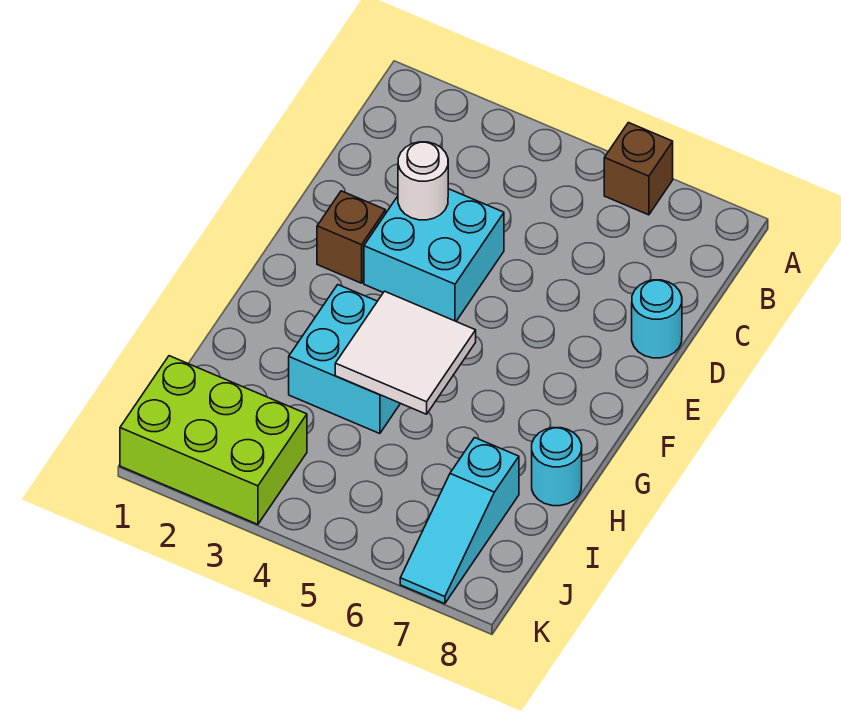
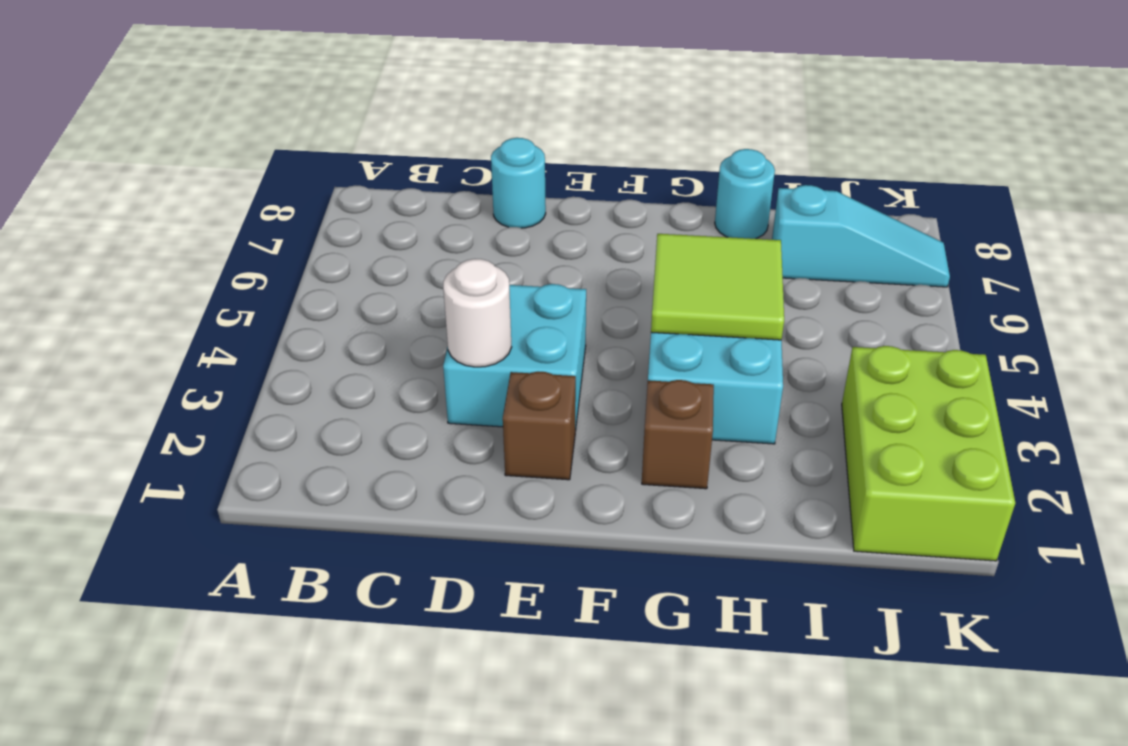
brown brick A6 level 1 -> brown brick G2 level 1
white tile G4:H5 level 2 -> lime tile G4:H5 level 2

